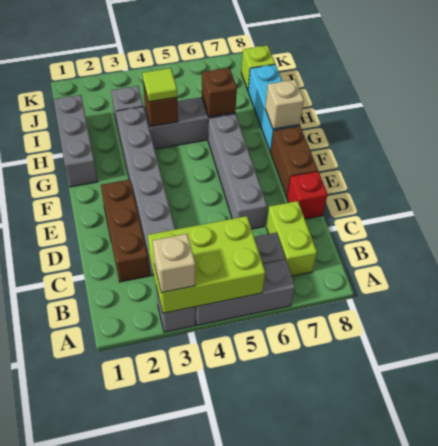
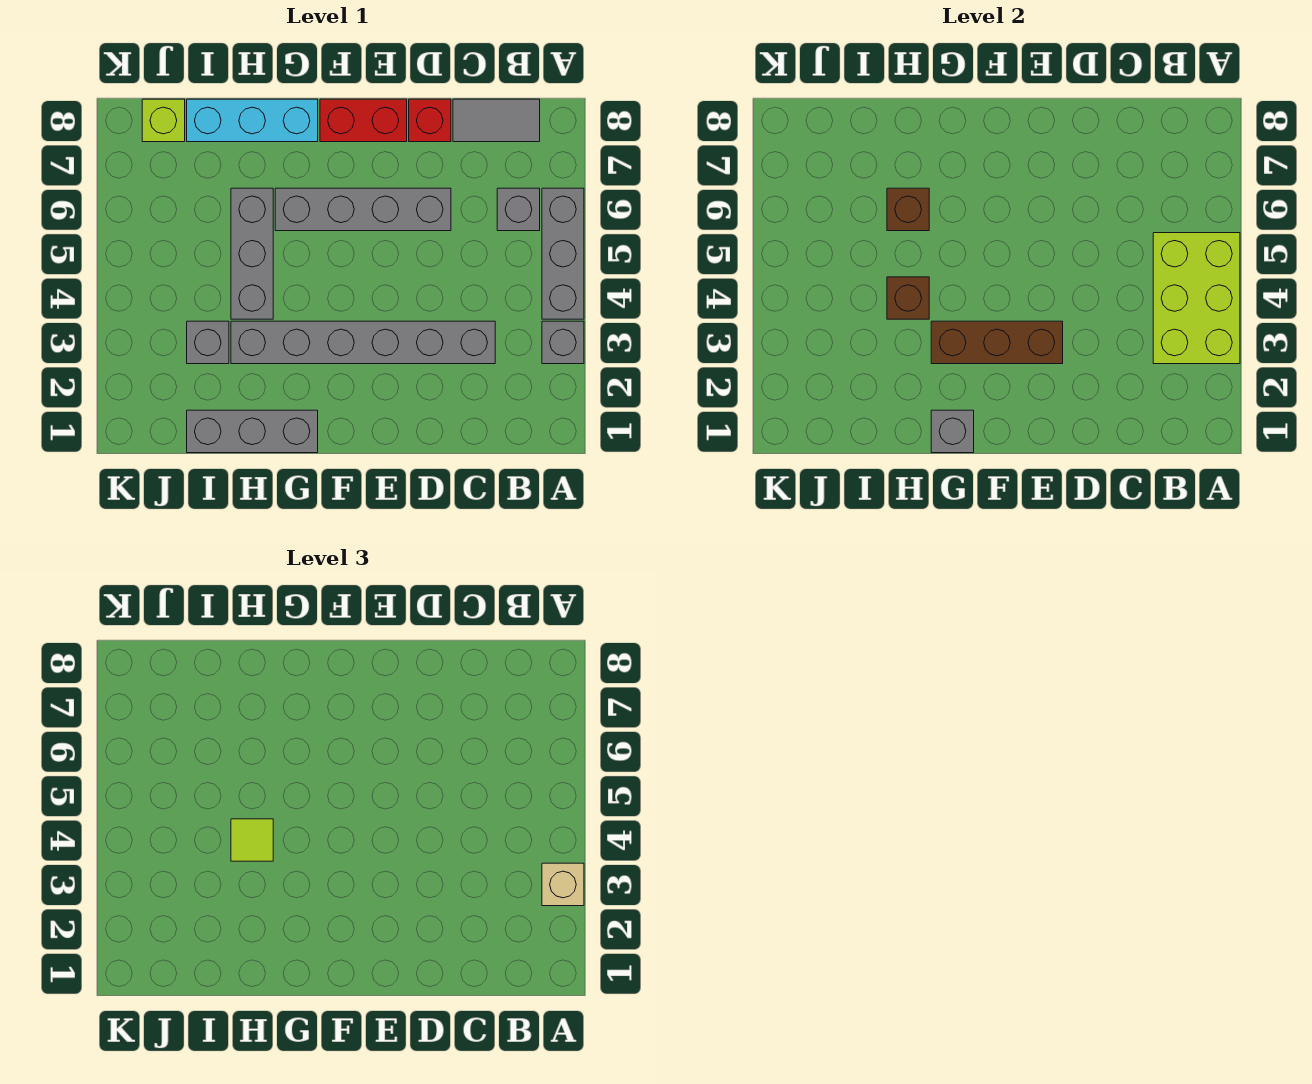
lime brick B7:C7 level 1 -> none
none -> grey tile B8:C8 level 1
brown brick C2:E2 level 1 -> brown brick E3:G3 level 2
brown brick E8:F8 level 1 -> red brick E8:F8 level 1
none -> grey brick G1 level 2
tan brick G8 level 2 -> none

